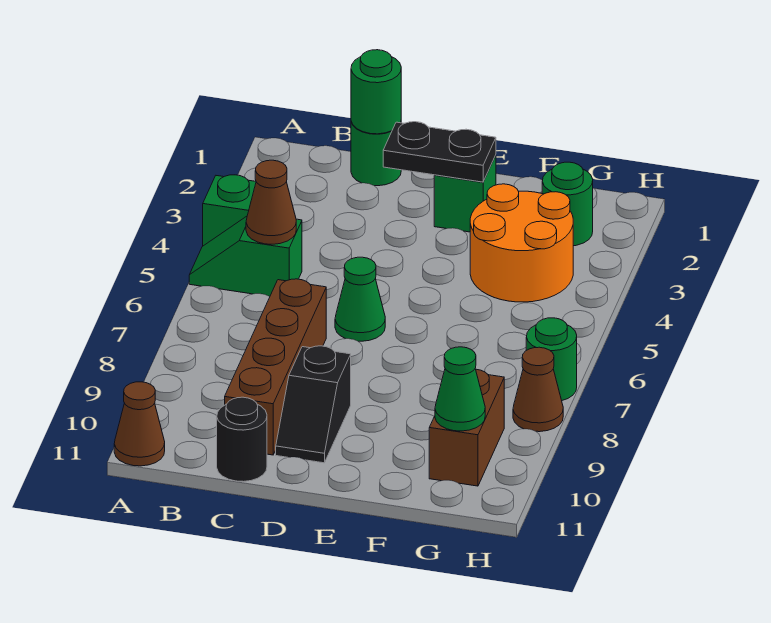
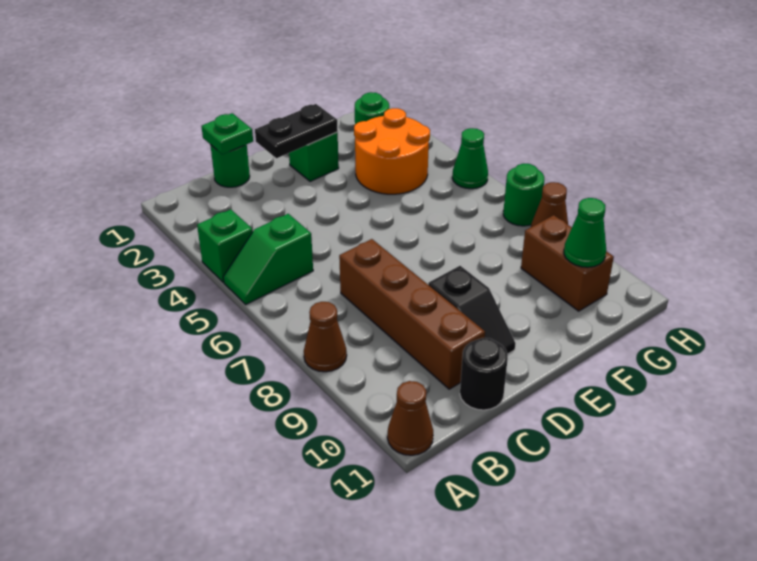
brown cone B5 level 2 -> brown cone A8 level 1
green round brick C1 level 2 -> green plate C1 level 2
green cone D6 level 1 -> green cone H5 level 1

